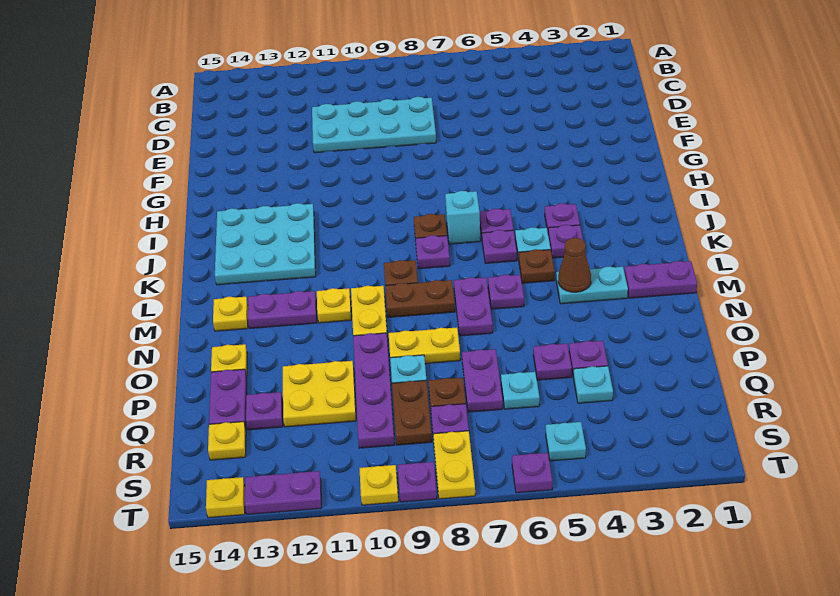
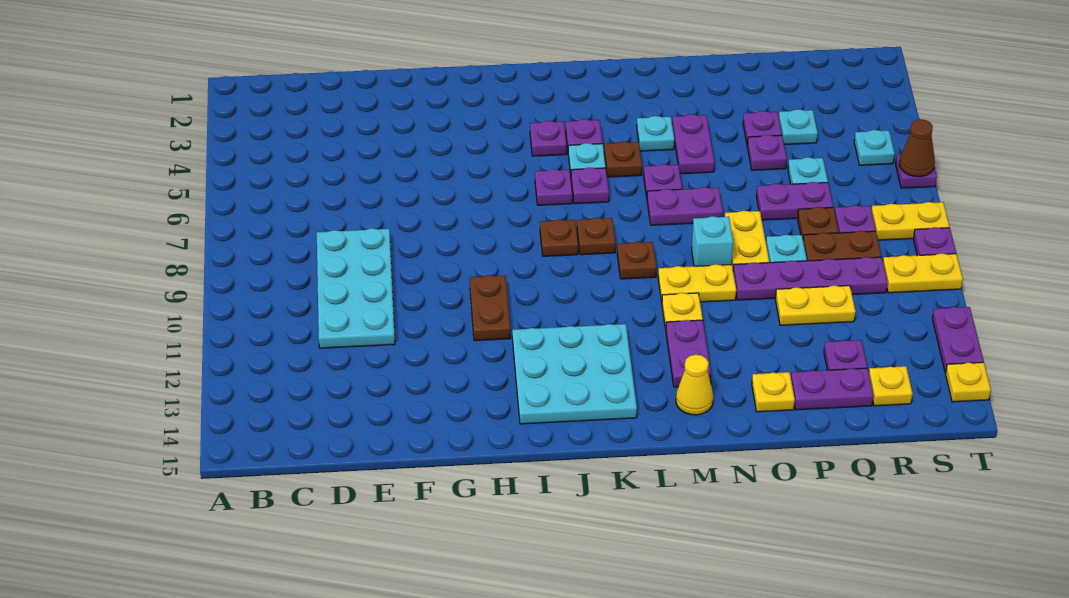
cyan brick J7 level 1 -> cyan brick N9 level 1
purple plate K8 level 1 -> brown plate K8 level 1
purple plate M1:M2 level 1 -> purple plate N4:N5 level 1
cyan plate M3:M4 level 1 -> cyan plate M4 level 1
brown cone M4 level 2 -> brown cone T6 level 2
brown plate M8:M9 level 1 -> brown plate H10:H11 level 1
yellow plate M14 level 1 -> yellow cone M14 level 1
yellow plate P11:Q12 level 1 -> yellow plate P11:Q11 level 1
yellow plate T10 level 1 -> yellow plate S10:T10 level 1

